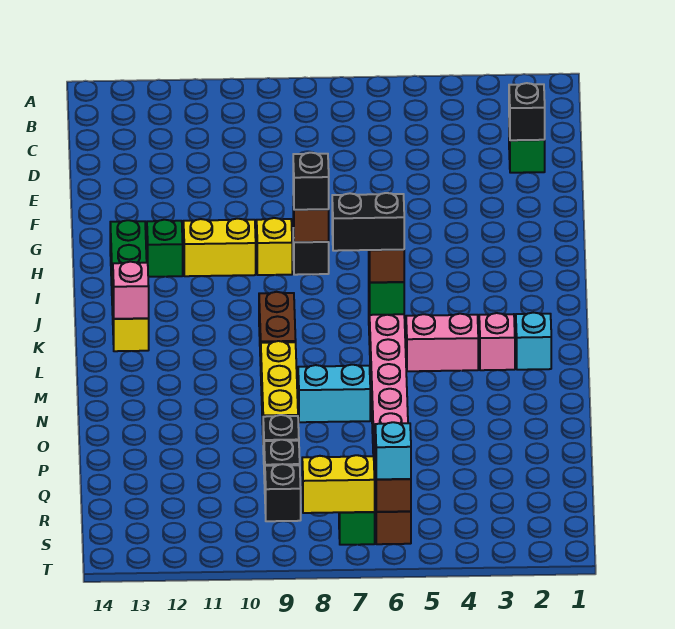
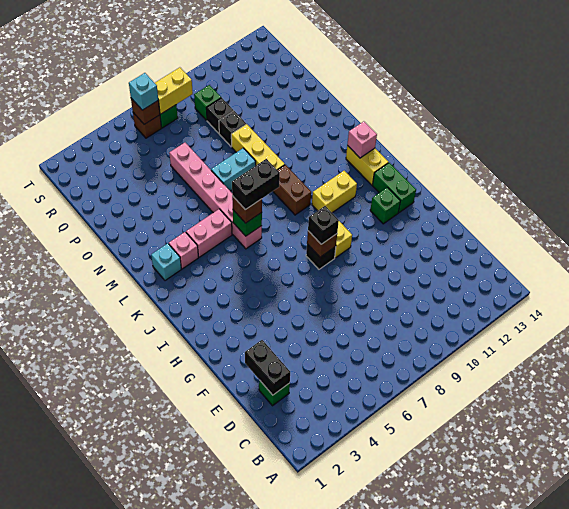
black brick D2 level 2 -> black brick D2:E2 level 2
yellow brick H10:H11 level 1 -> yellow brick J10:J11 level 1
black brick R9 level 1 -> green brick R9 level 1

